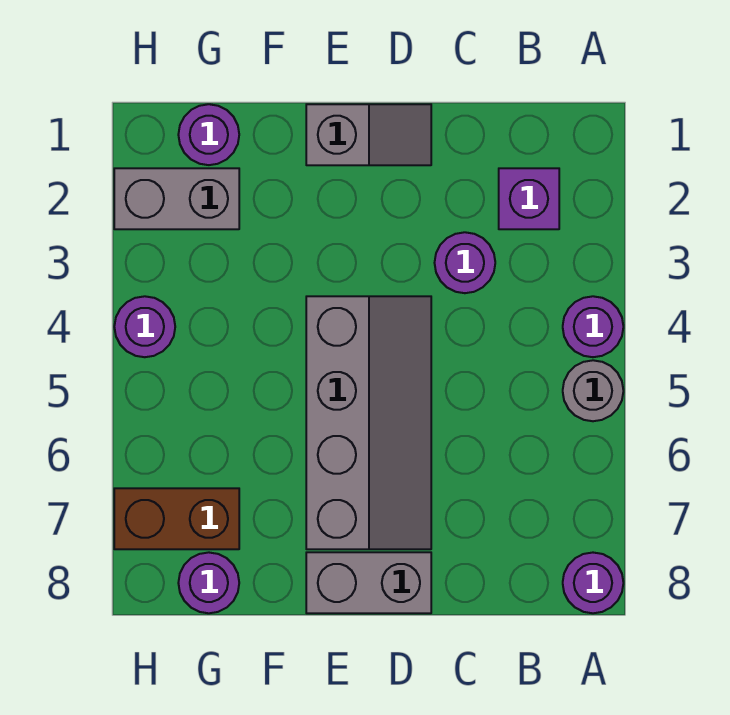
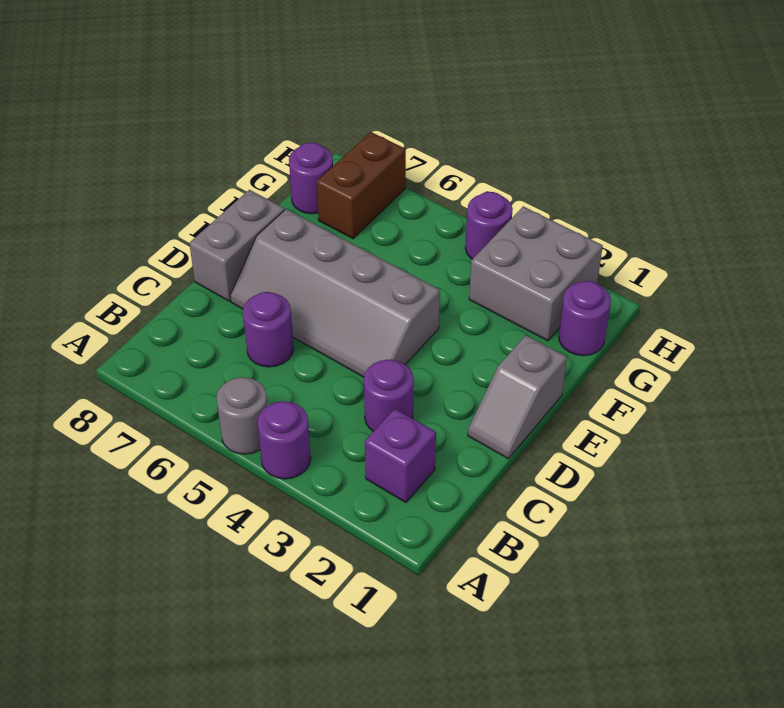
purple round brick A8 level 1 -> purple round brick C6 level 1
grey brick G2:H2 level 1 -> grey brick G2:H3 level 1

